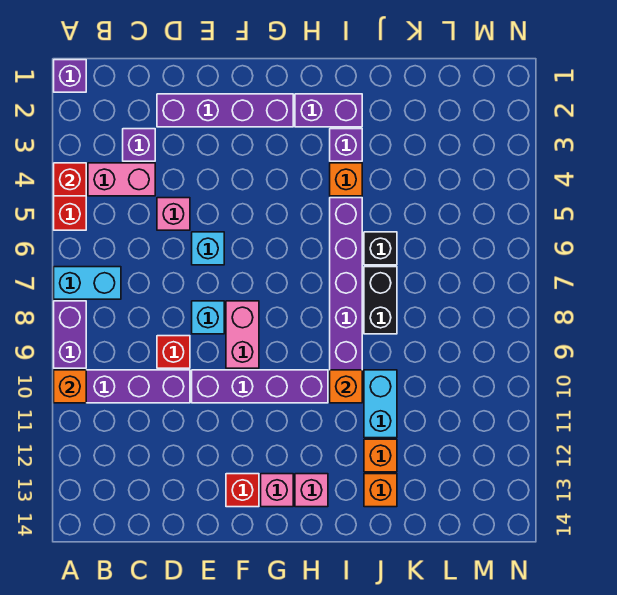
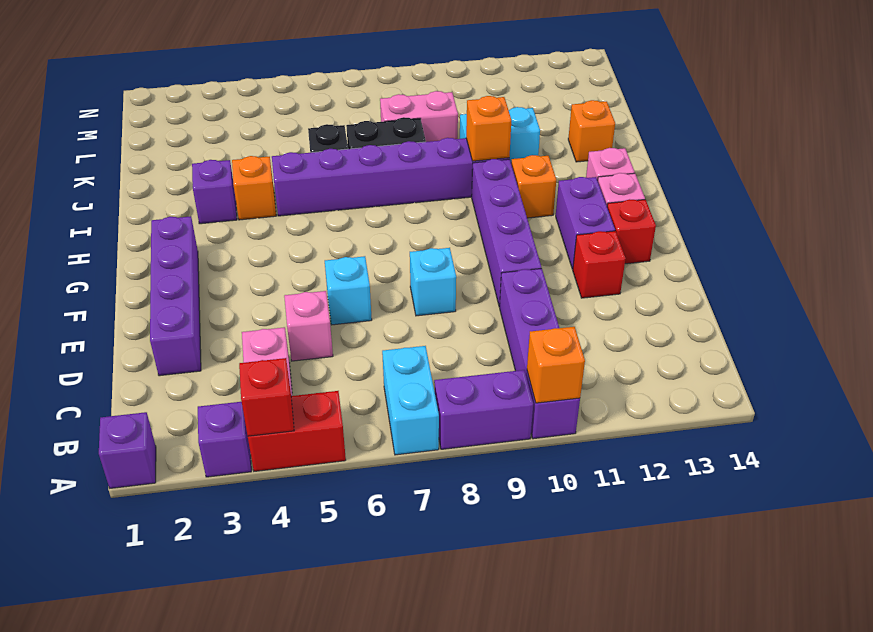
purple brick C3 level 1 -> purple brick A3 level 1
red brick D9 level 1 -> red brick E12 level 1
pink brick F8:F9 level 1 -> pink brick K8:K9 level 1
purple brick H2:I2 level 1 -> purple brick F12:G12 level 1
orange brick J12 level 1 -> orange brick H11 level 1

